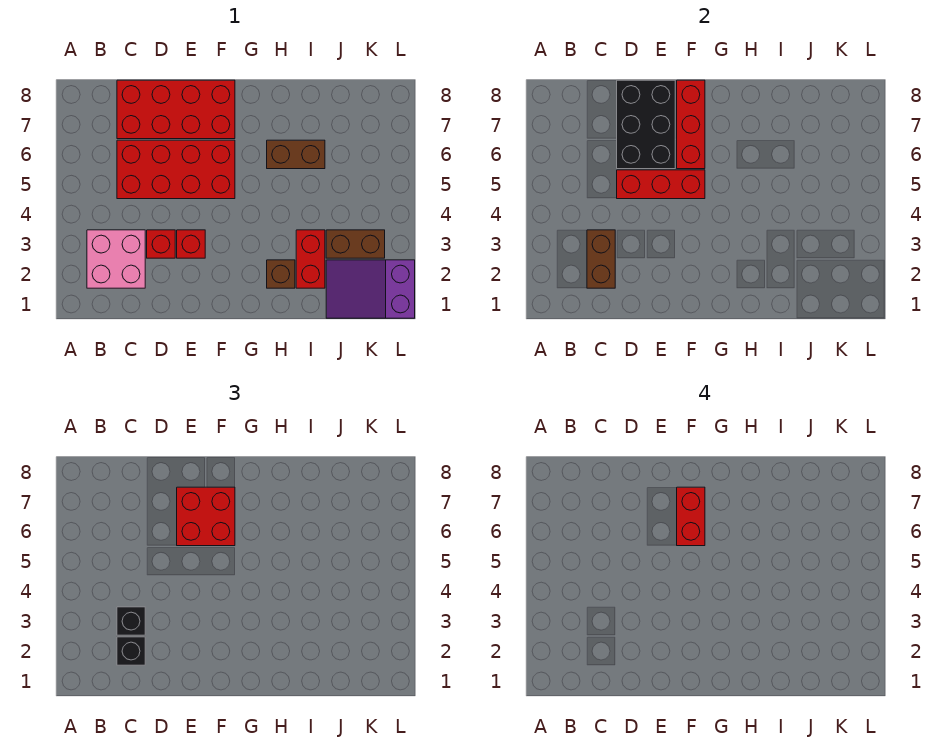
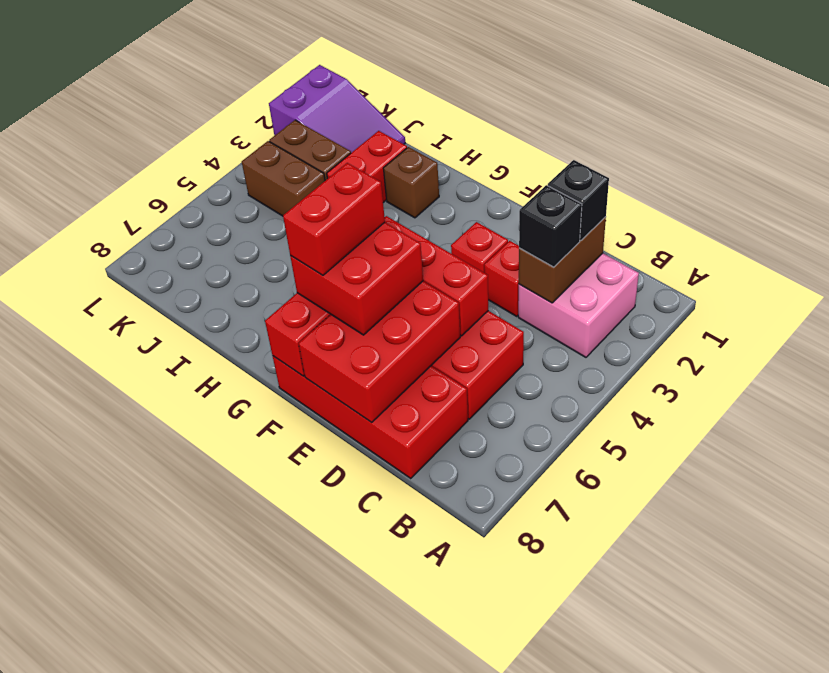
black brick D6:E8 level 2 -> red brick D6:E8 level 2
brown brick H6:I6 level 1 -> brown brick J4:K4 level 1

